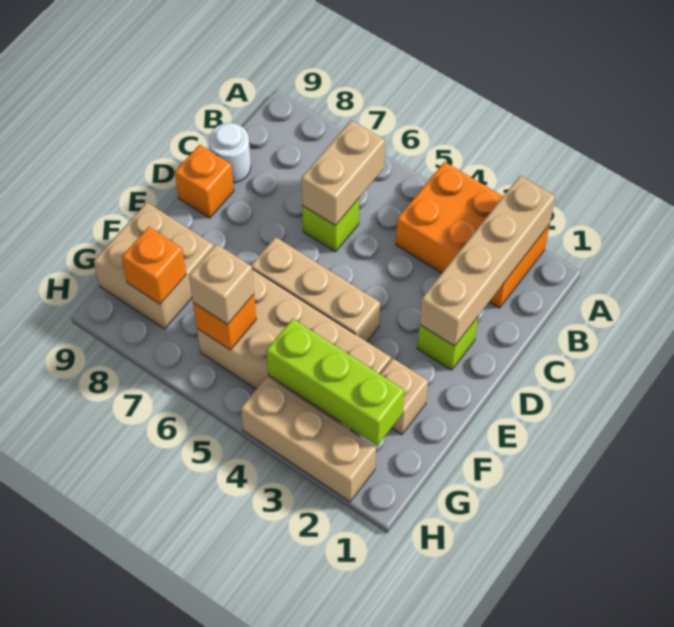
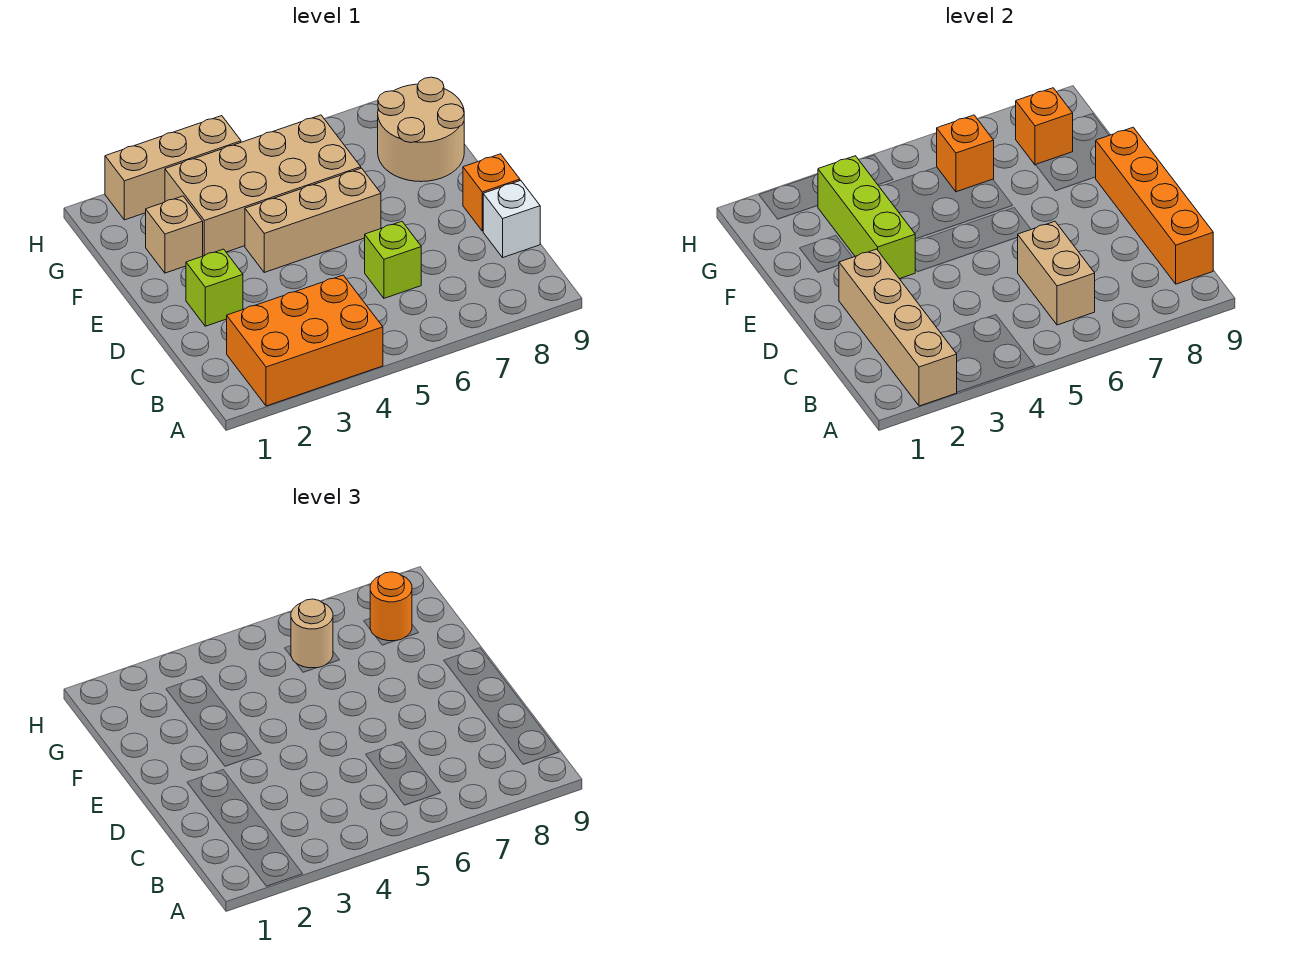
none -> orange brick B9:E9 level 2
white round brick C9 level 1 -> white brick C9 level 1
tan brick F8:G9 level 1 -> tan round brick F8:G9 level 1
lime brick G2:G4 level 2 -> lime brick E3:G3 level 2
tan brick G6 level 3 -> tan round brick G6 level 3
none -> orange round brick G8 level 3

